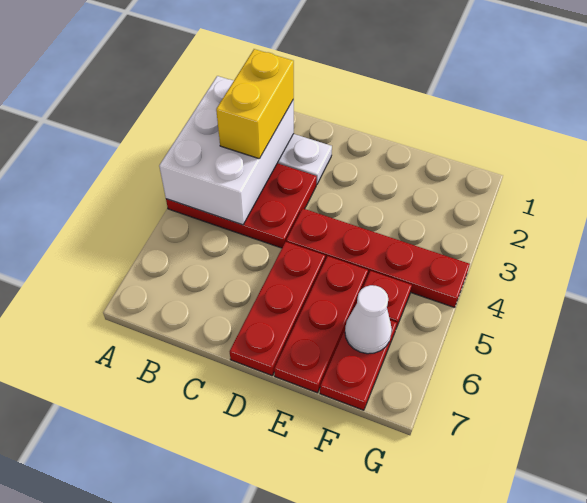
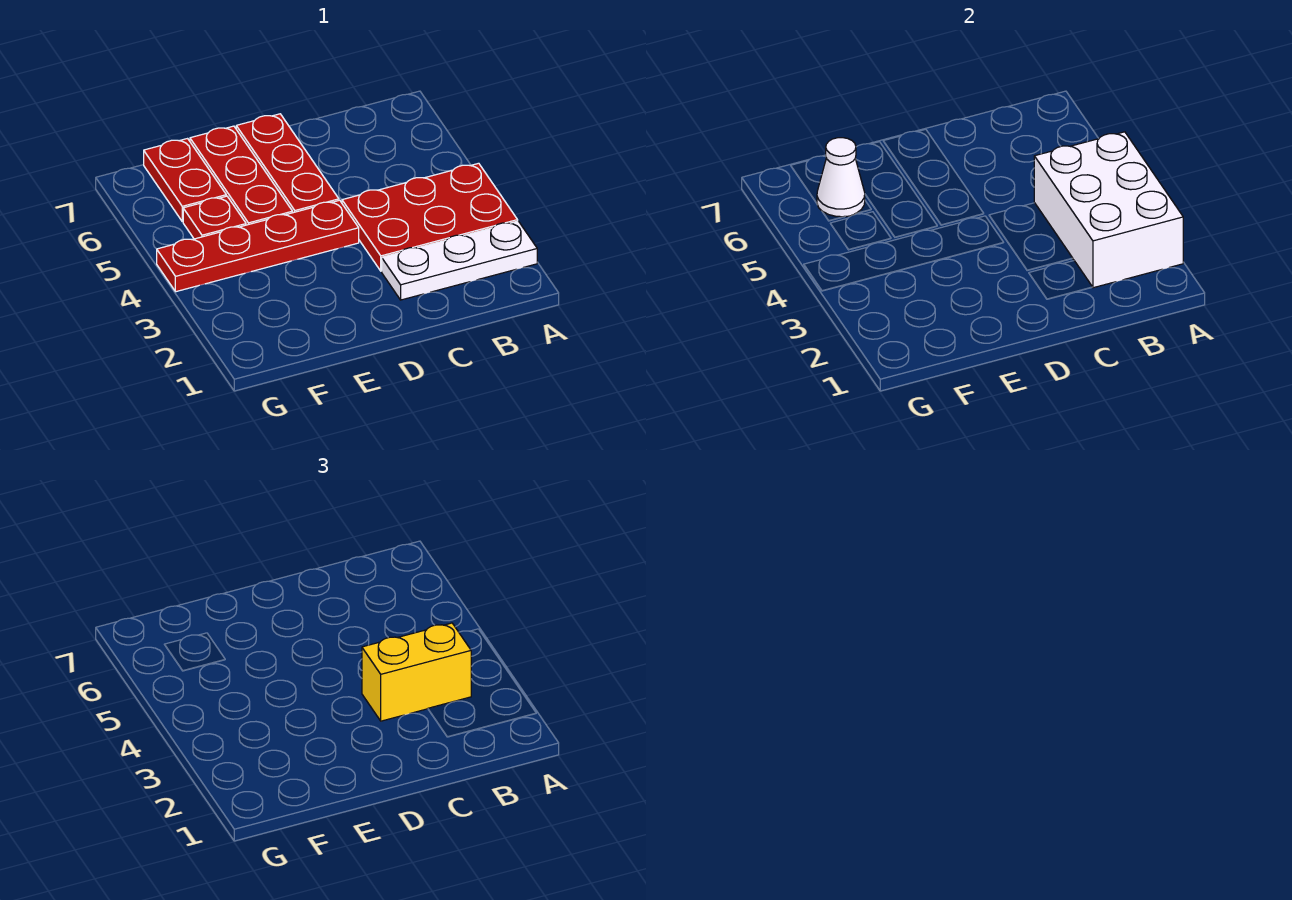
yellow brick B2:B3 level 3 -> yellow brick B3:C3 level 3

